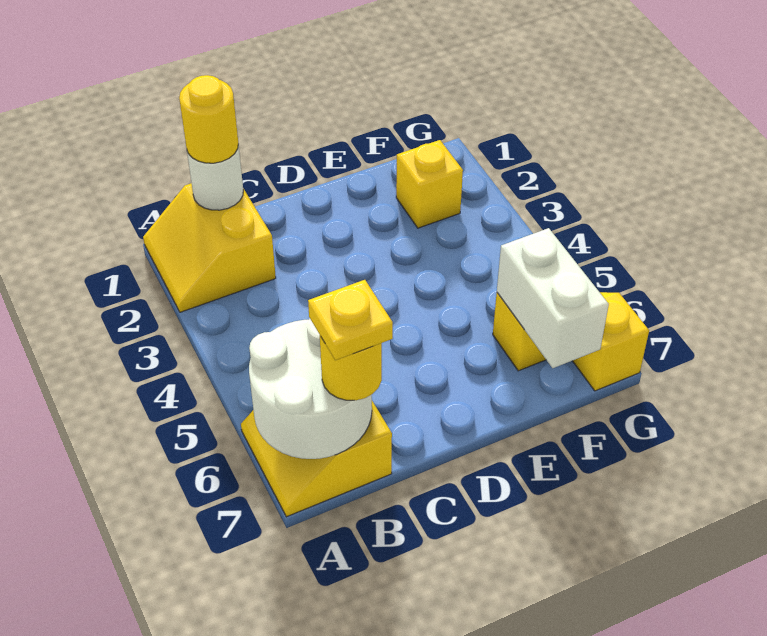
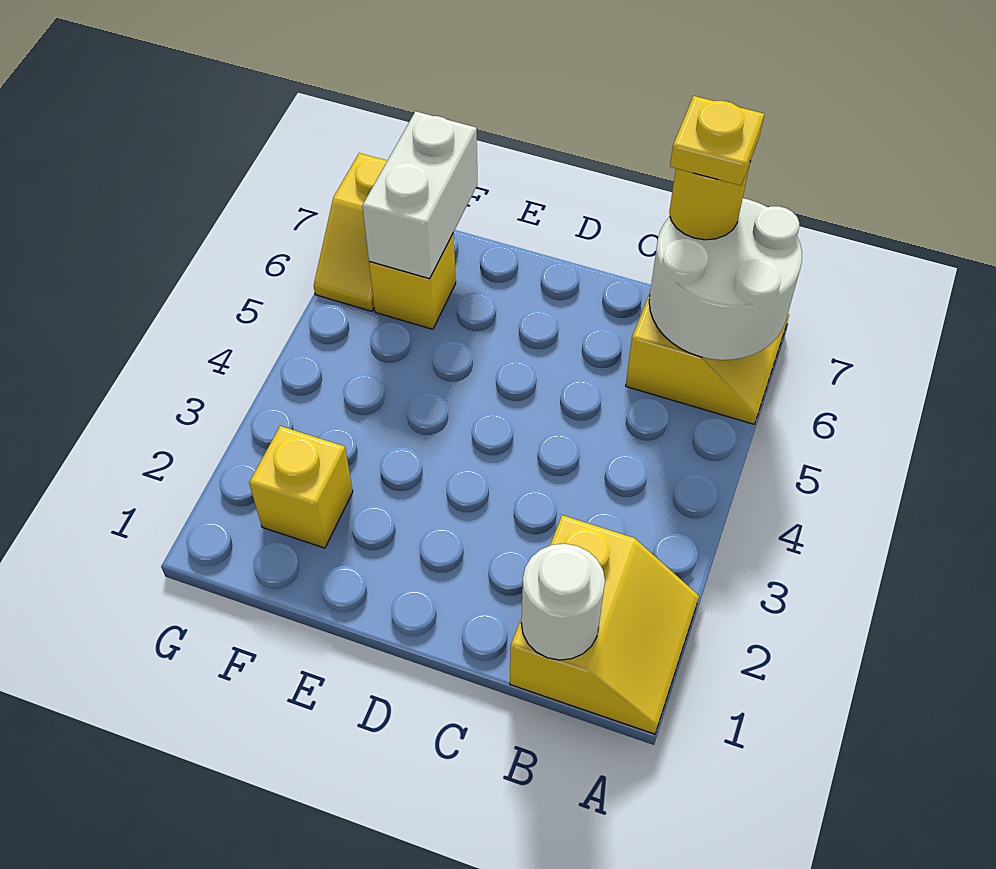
yellow round brick B1 level 3 -> none

